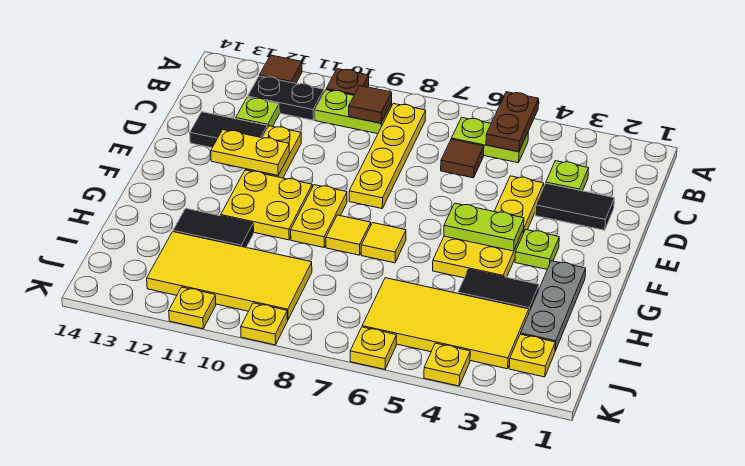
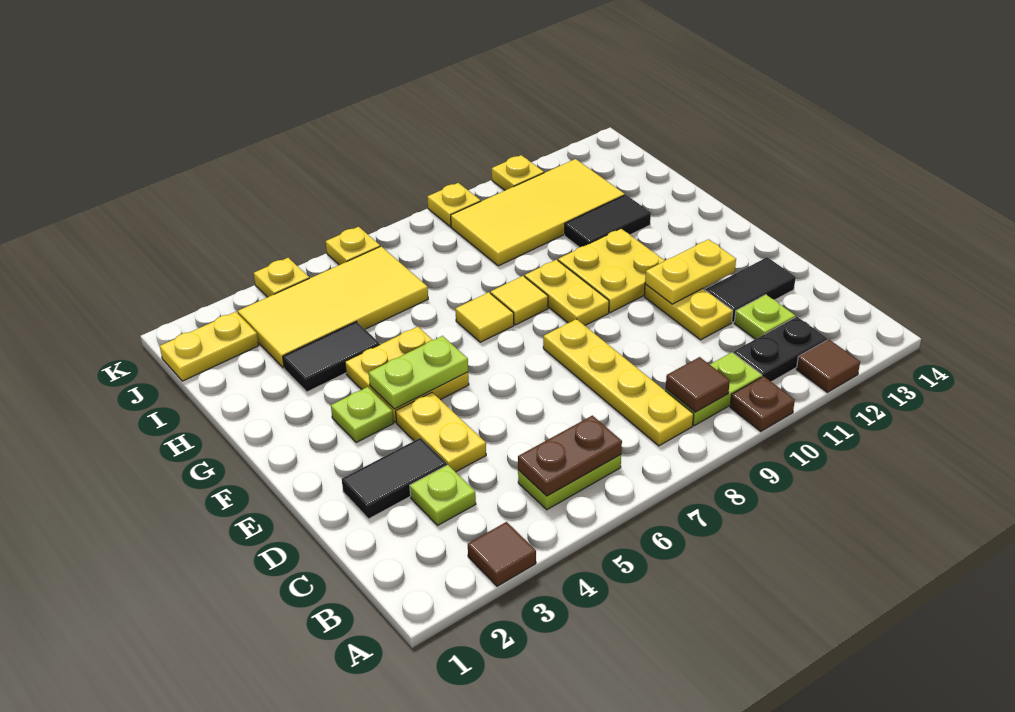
brown plate A5:B5 level 2 -> brown plate B5:B6 level 2
brown tile C6 level 1 -> brown tile A3 level 1
grey plate G2:I2 level 1 -> none
yellow plate J2 level 1 -> yellow plate J1:J2 level 1

